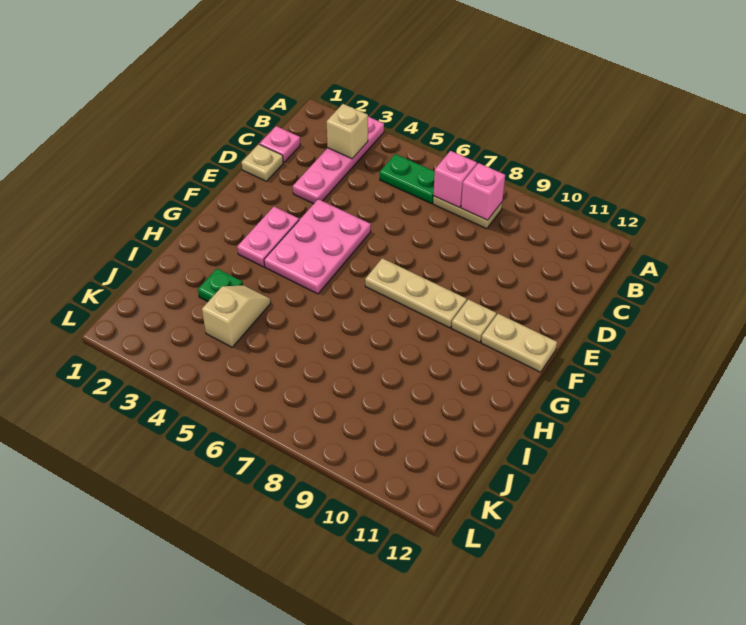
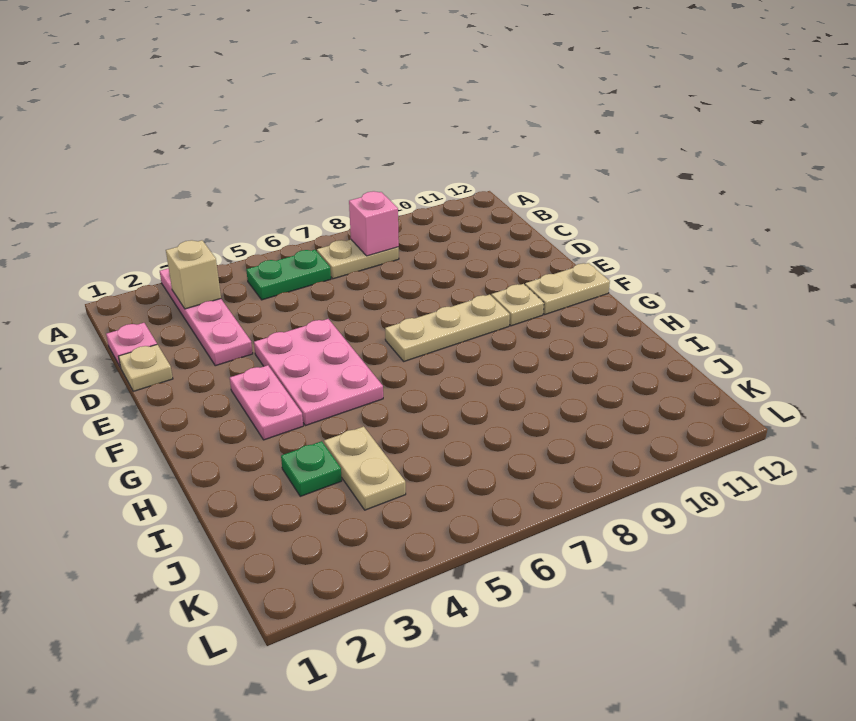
pink brick B7 level 2 -> none
tan slope I4:J4 level 1 top J -> tan plate I4:J4 level 1

